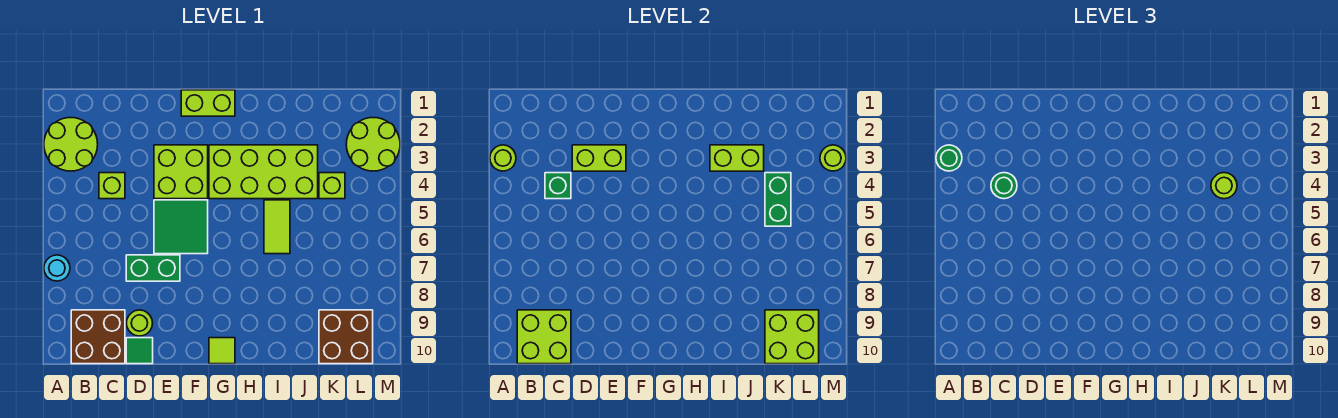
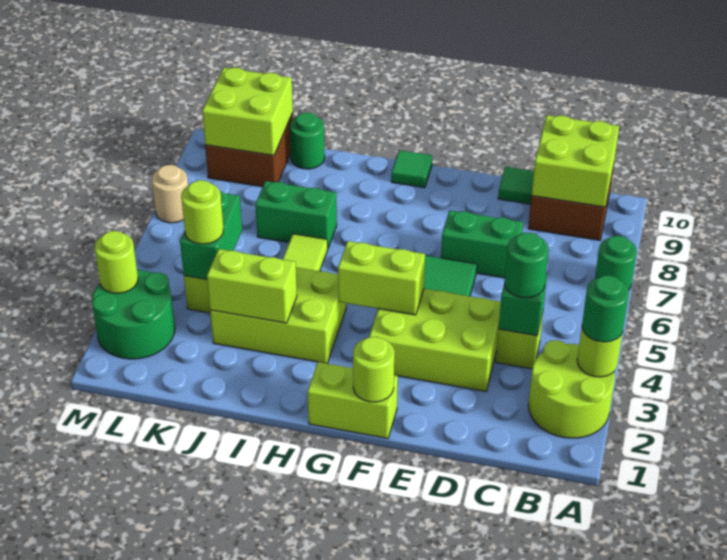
cyan round brick A7 level 1 -> green round brick A7 level 1
lime brick D3:E3 level 2 -> lime brick F4:G4 level 2
lime round brick D9 level 1 -> lime round brick F1 level 2
lime brick E3:F4 level 1 -> lime brick D3:F4 level 1
lime brick G3:J4 level 1 -> lime brick H3:J4 level 1
lime tile G10 level 1 -> green tile G10 level 1
none -> green brick I7:J7 level 1
none -> green round brick J10 level 1
lime round brick L2:M3 level 1 -> green round brick L2:M3 level 1
none -> tan round brick M7 level 1

